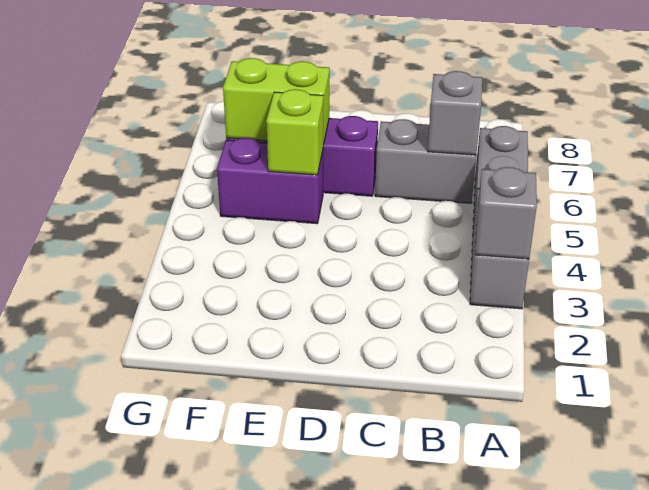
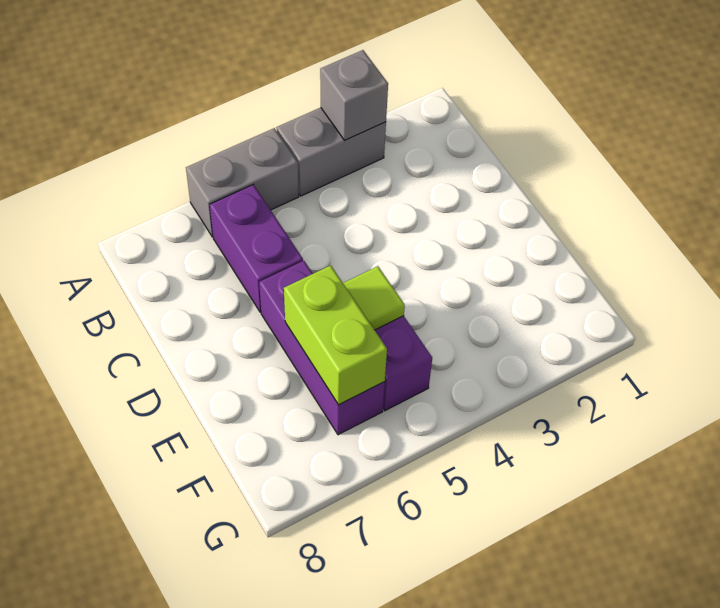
grey brick B6:C6 level 1 -> purple brick B6:C6 level 1
grey brick B6 level 2 -> none
lime brick E5 level 2 -> lime tile E5 level 2

